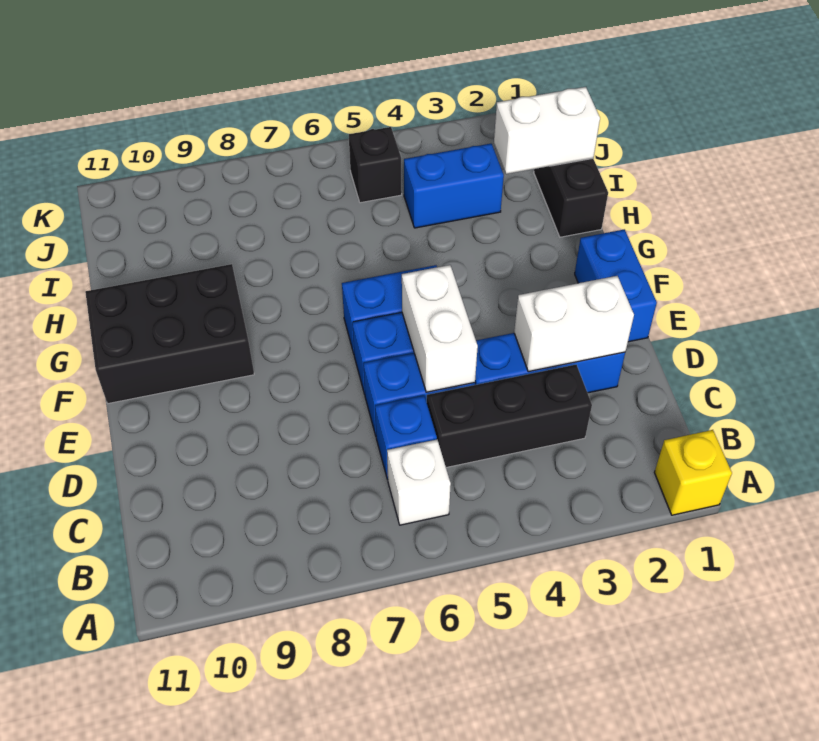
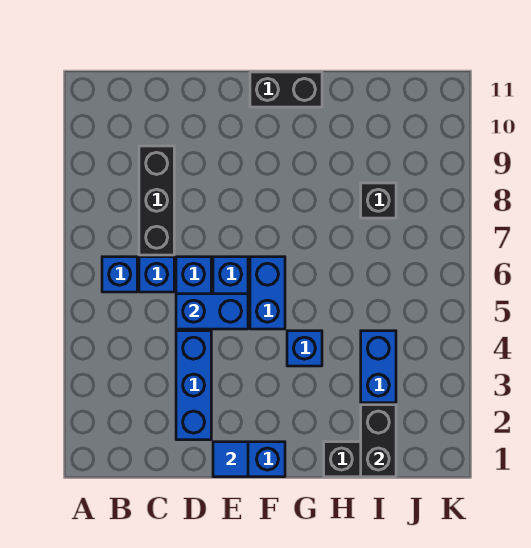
yellow brick A1 level 1 -> none
white brick B6 level 1 -> blue brick B6 level 1
black brick C3:C5 level 1 -> black brick C7:C9 level 1
white brick D2:D3 level 2 -> none
white brick D5:E5 level 2 -> blue brick D5:E5 level 2
none -> blue tile E1 level 2
black brick F9:G11 level 1 -> black brick F11:G11 level 1
none -> blue brick G4 level 1
white brick I1:I2 level 2 -> black brick I1:I2 level 2
black brick J5 level 1 -> black brick I8 level 1

